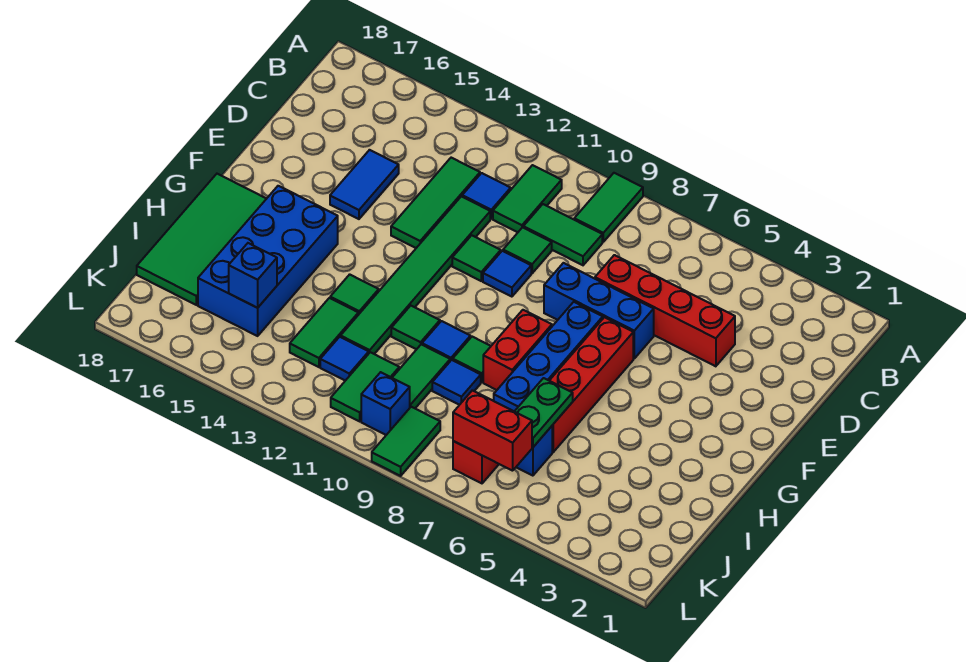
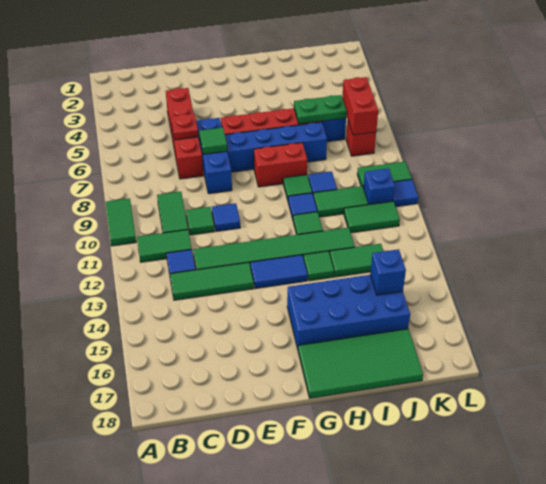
green tile A9:B9 level 1 -> green tile A9:A10 level 1
none -> red plate D6 level 2
blue tile D15:E15 level 1 -> blue tile F13:G13 level 1
green tile E11 level 1 -> green tile E7 level 2
blue tile J12 level 1 -> blue tile L10 level 1

